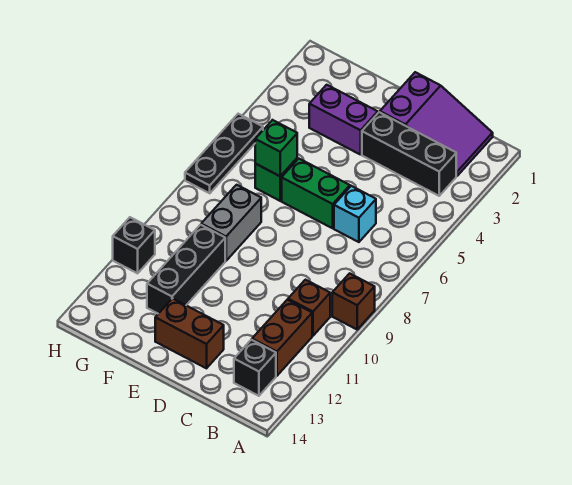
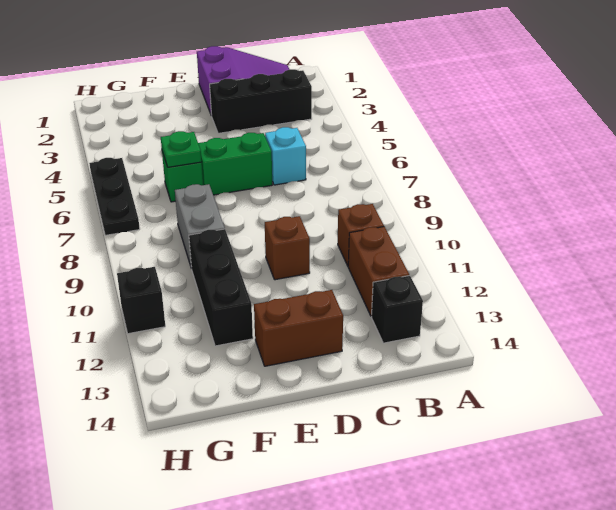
brown brick A9 level 1 -> brown brick D10 level 1
purple brick E3:F3 level 1 -> none
green brick F6 level 2 -> green plate F6 level 2

